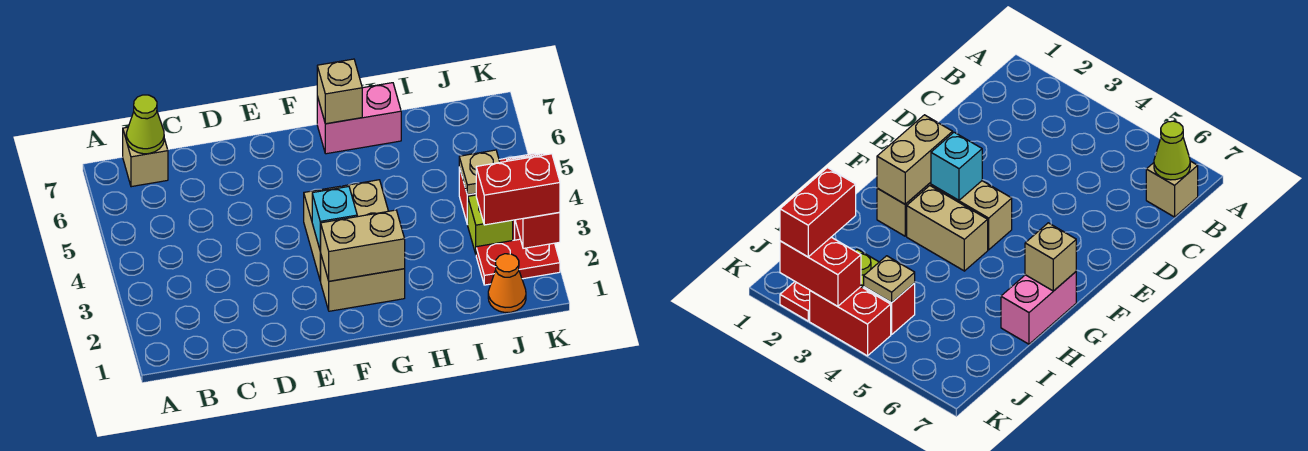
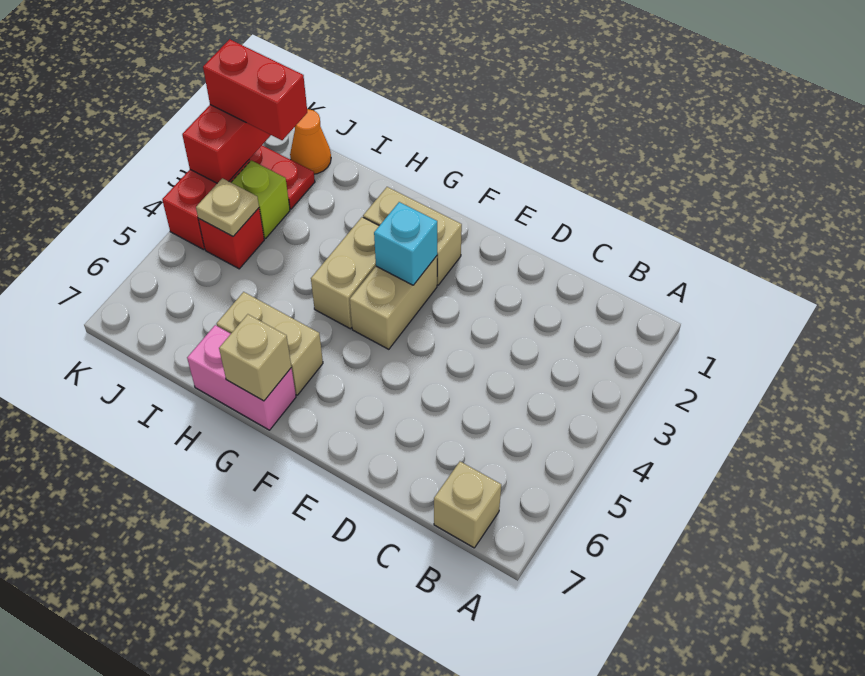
lime cone B7 level 2 -> none
tan brick F2:G2 level 2 -> tan brick G6:H6 level 1

